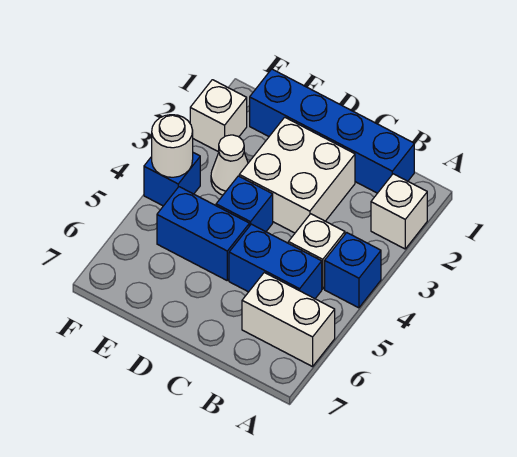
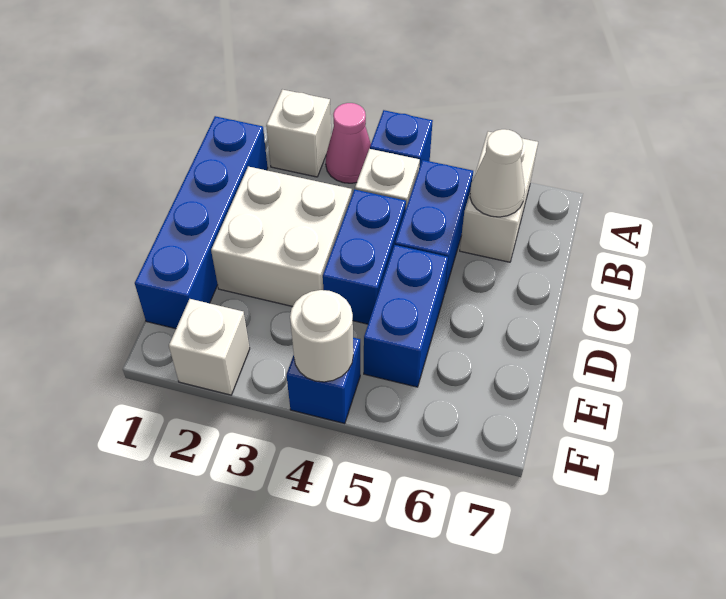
none -> pink cone A3 level 1
blue brick D4 level 1 -> blue brick C4:D4 level 1
white cone E3 level 1 -> white cone B6 level 2

